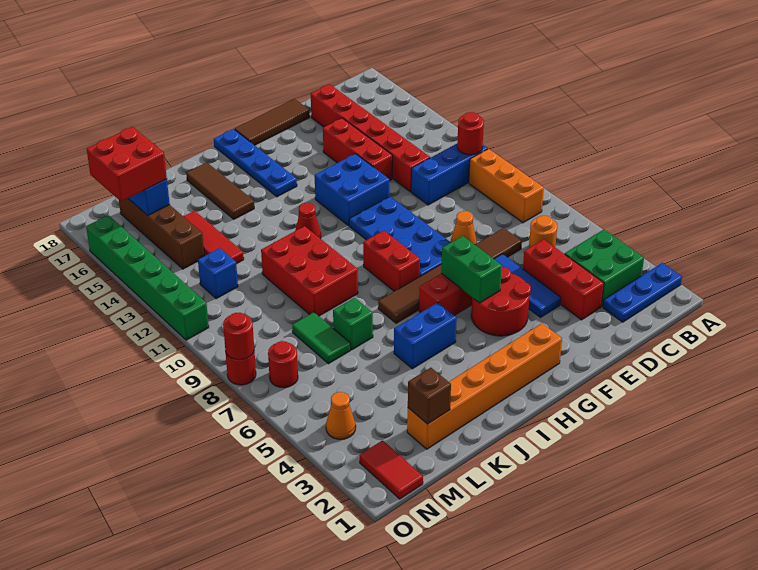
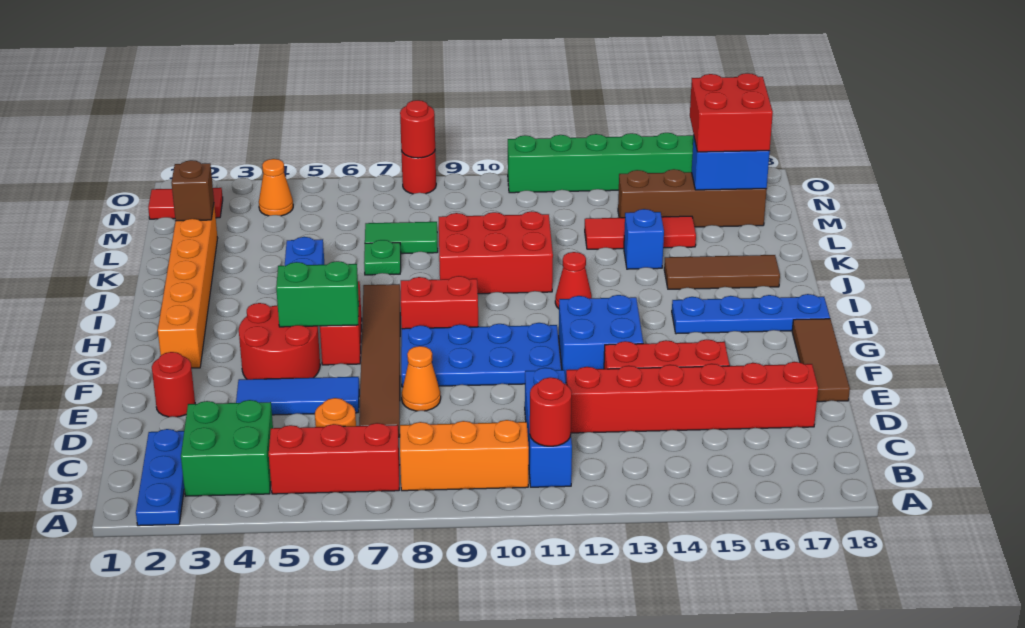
red brick D3:D5 level 1 -> red brick B5:B7 level 1
green brick K7 level 1 -> green plate K7 level 1
blue brick M12 level 1 -> blue brick K14 level 1
red round brick N7 level 1 -> red round brick E2 level 1

